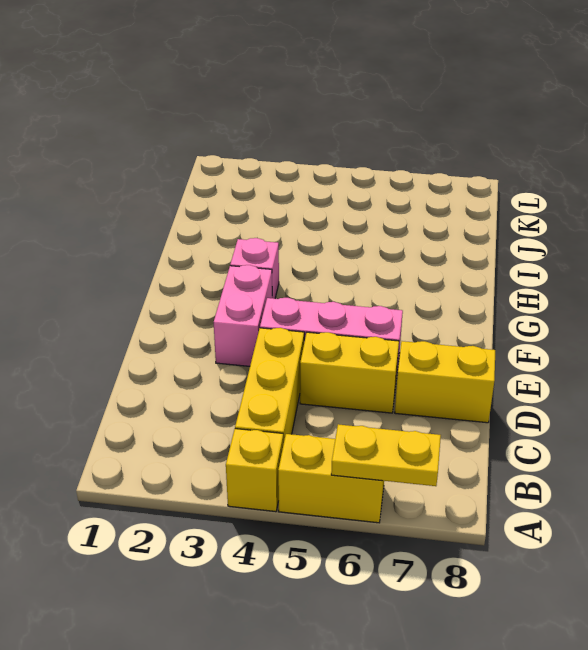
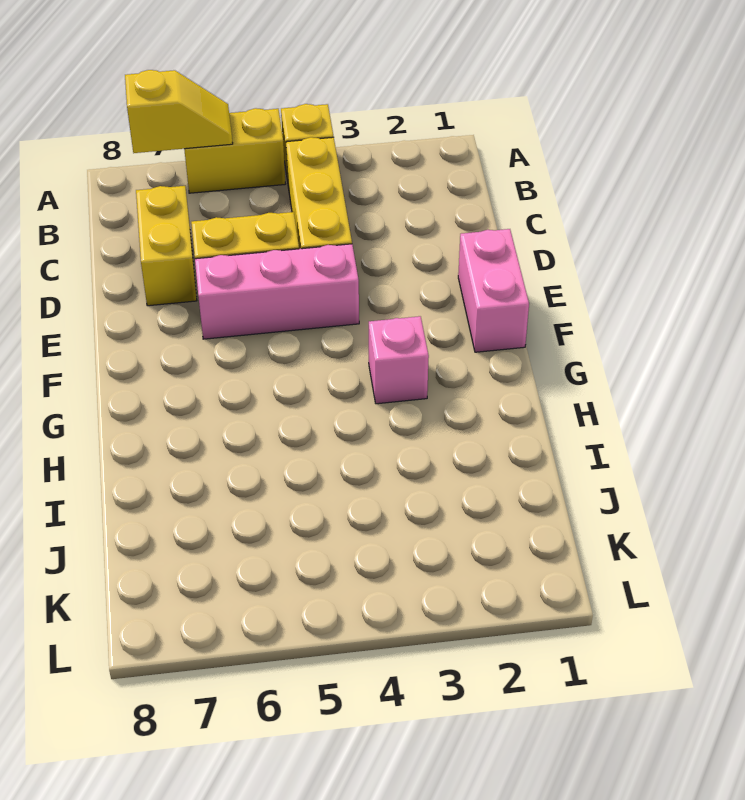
yellow plate A6:A7 level 2 -> yellow slope A6:A7 level 2 top 7
yellow brick D7:D8 level 1 -> yellow brick C7:D7 level 1
pink brick E3:F3 level 1 -> pink brick E1:F1 level 1

